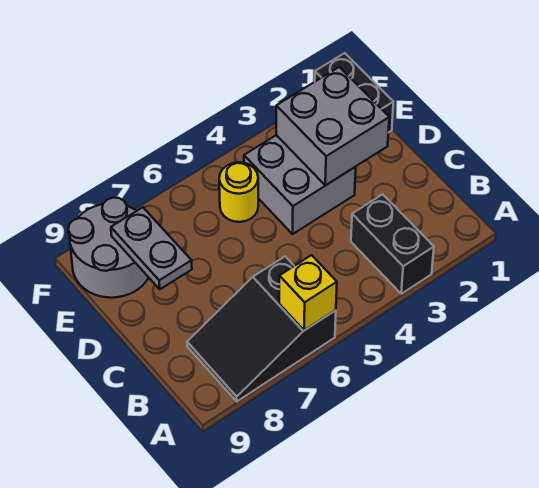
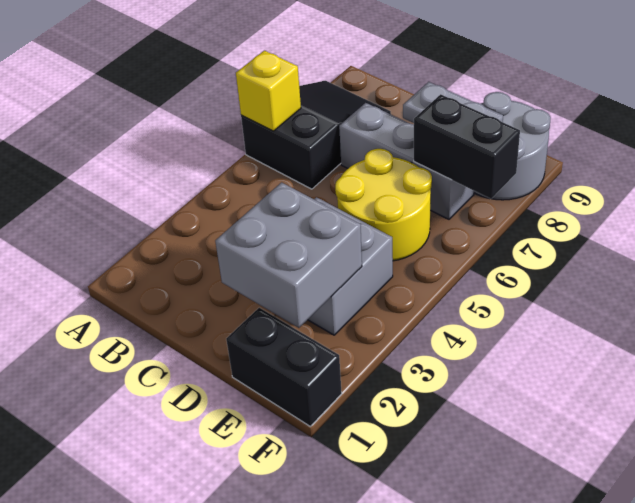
black brick A3:B3 level 1 -> black brick E7:F7 level 2
none -> grey brick C7:E7 level 1
yellow round brick E5 level 1 -> yellow round brick D5:E6 level 1

